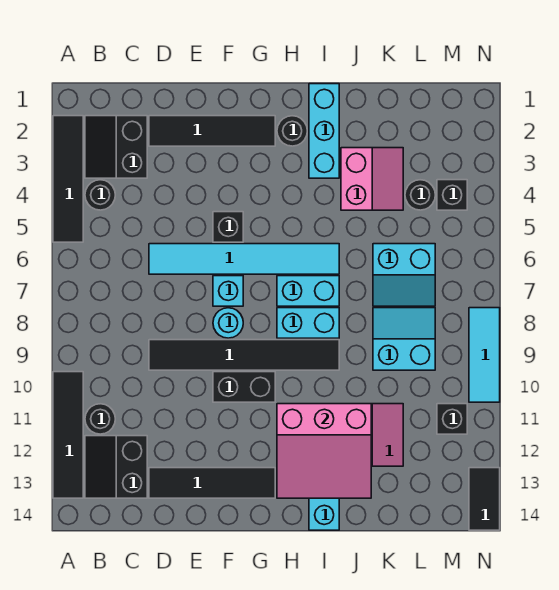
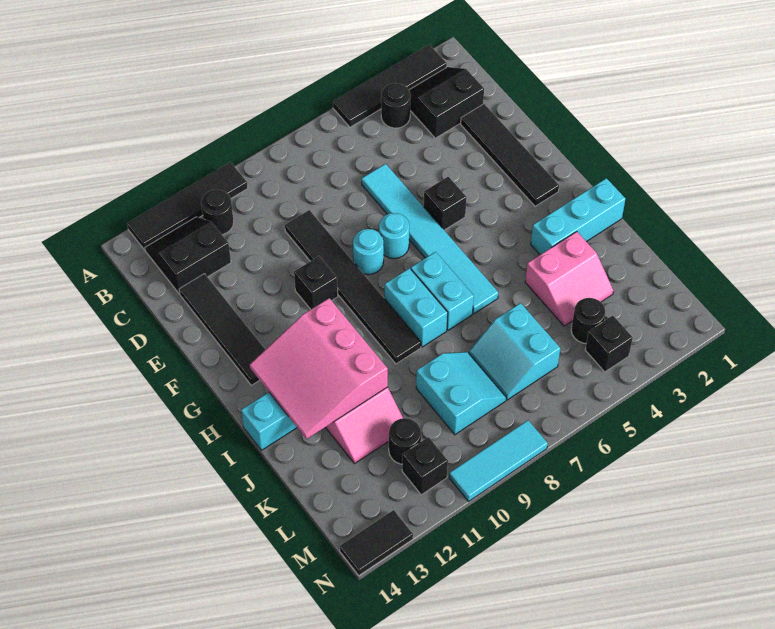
cyan brick F7 level 1 -> cyan round brick F7 level 1
black brick F10:G10 level 1 -> black brick F10 level 1
black round brick H2 level 1 -> black round brick L11 level 1

